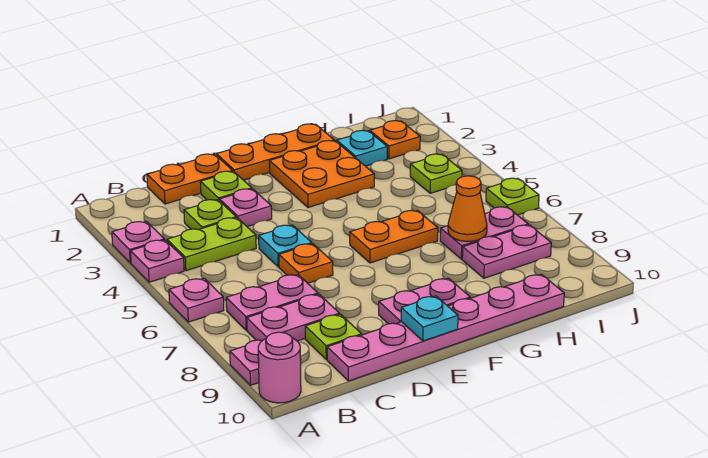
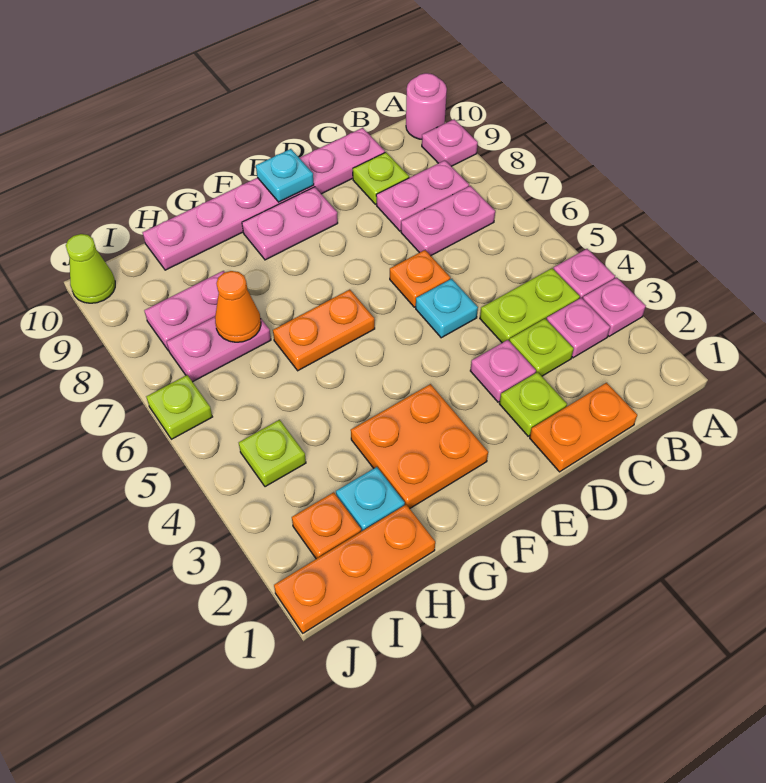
pink plate A6 level 1 -> pink plate B3 level 1
orange plate E1:G1 level 1 -> orange plate H1:J1 level 1
none -> lime cone J10 level 1

